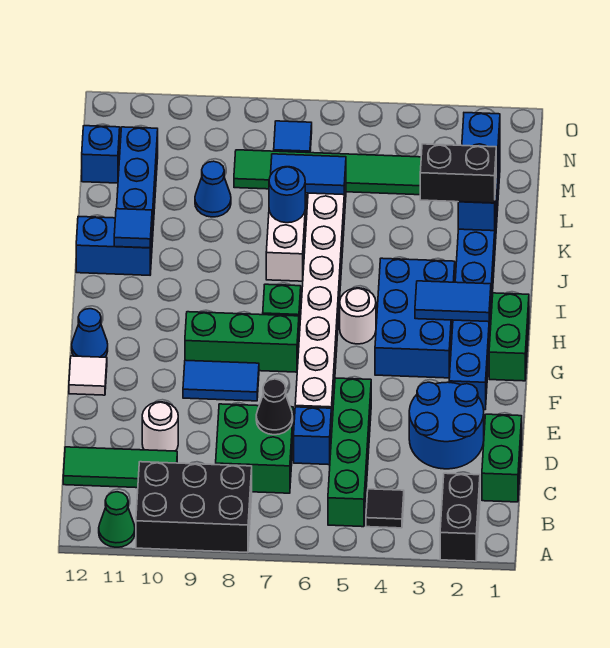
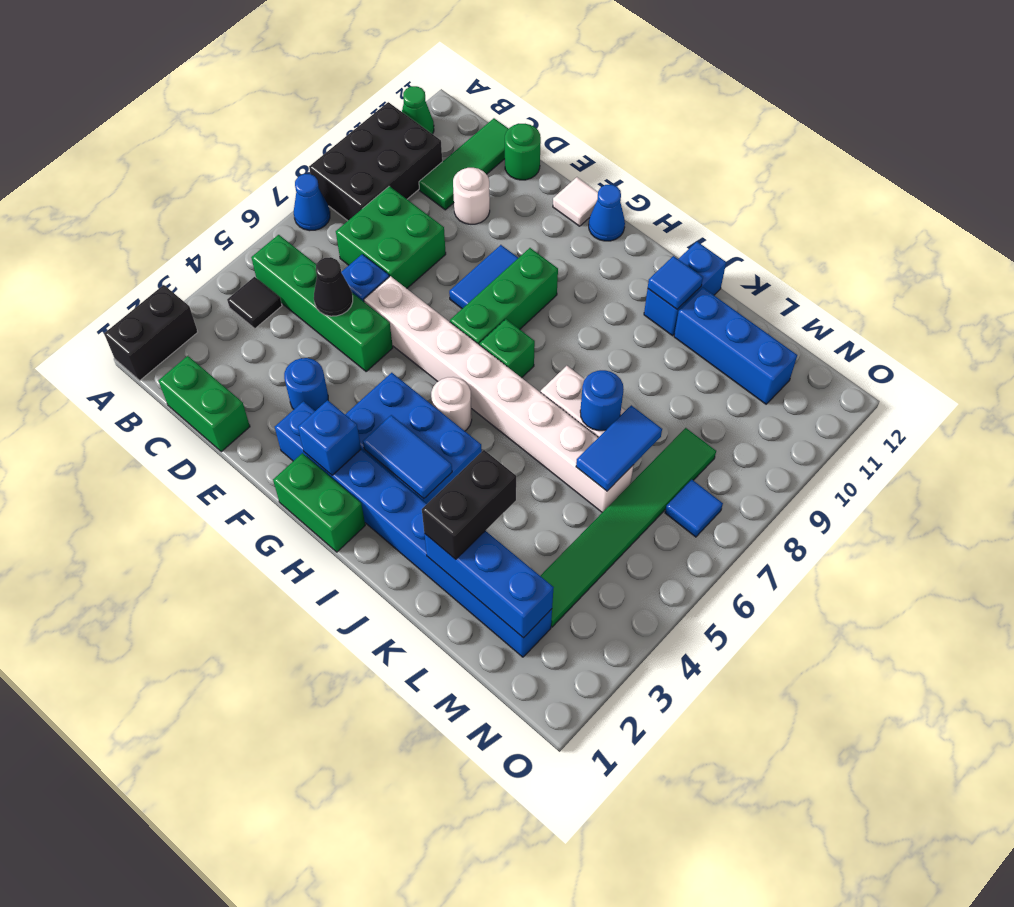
black brick A2:B2 level 1 -> black brick A1:A2 level 1
blue round brick D2:E3 level 1 -> blue round brick E3 level 1
black cone D7 level 2 -> black cone D5 level 2
none -> green round brick D12 level 1
blue tile H2:H3 level 2 -> blue tile H3:I3 level 2
blue cone L9 level 1 -> blue cone A7 level 1
blue brick M12 level 1 -> blue brick G2 level 2

